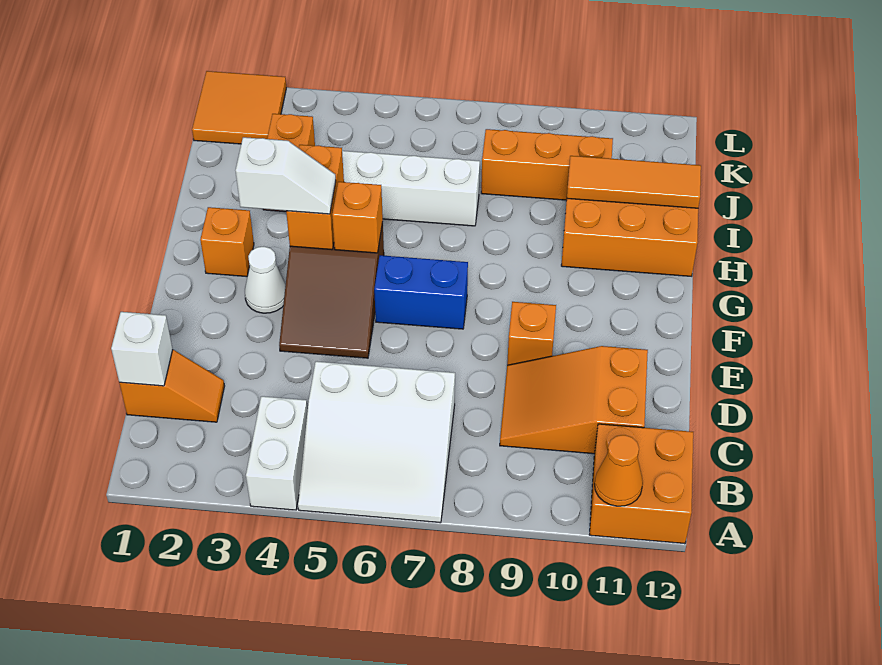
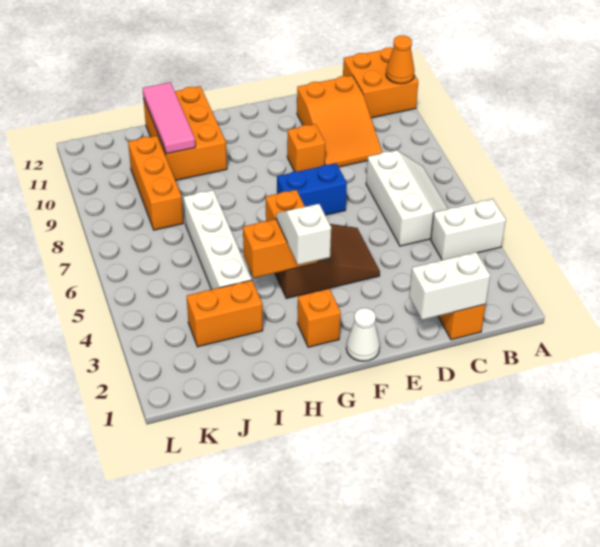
white slope A5:C7 level 1 top C -> white slope B5:C7 level 1 top C
white brick C1 level 2 -> white brick C1:D1 level 2
white cone F3 level 1 -> white cone F1 level 1
blue brick F6:F7 level 1 -> blue brick E7:F7 level 1
orange tile I10:I12 level 2 -> pink tile I10:I12 level 2
orange tile K1:L2 level 1 -> none

